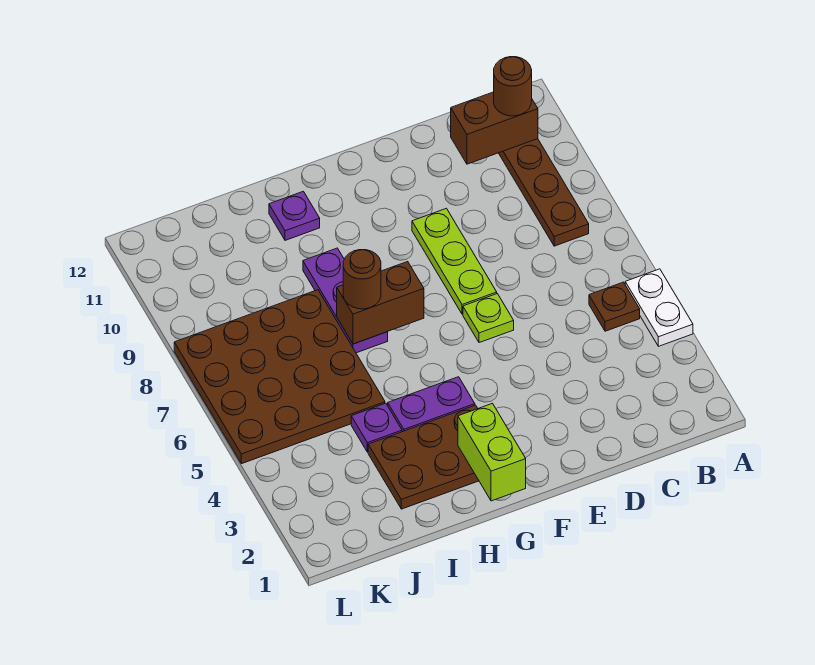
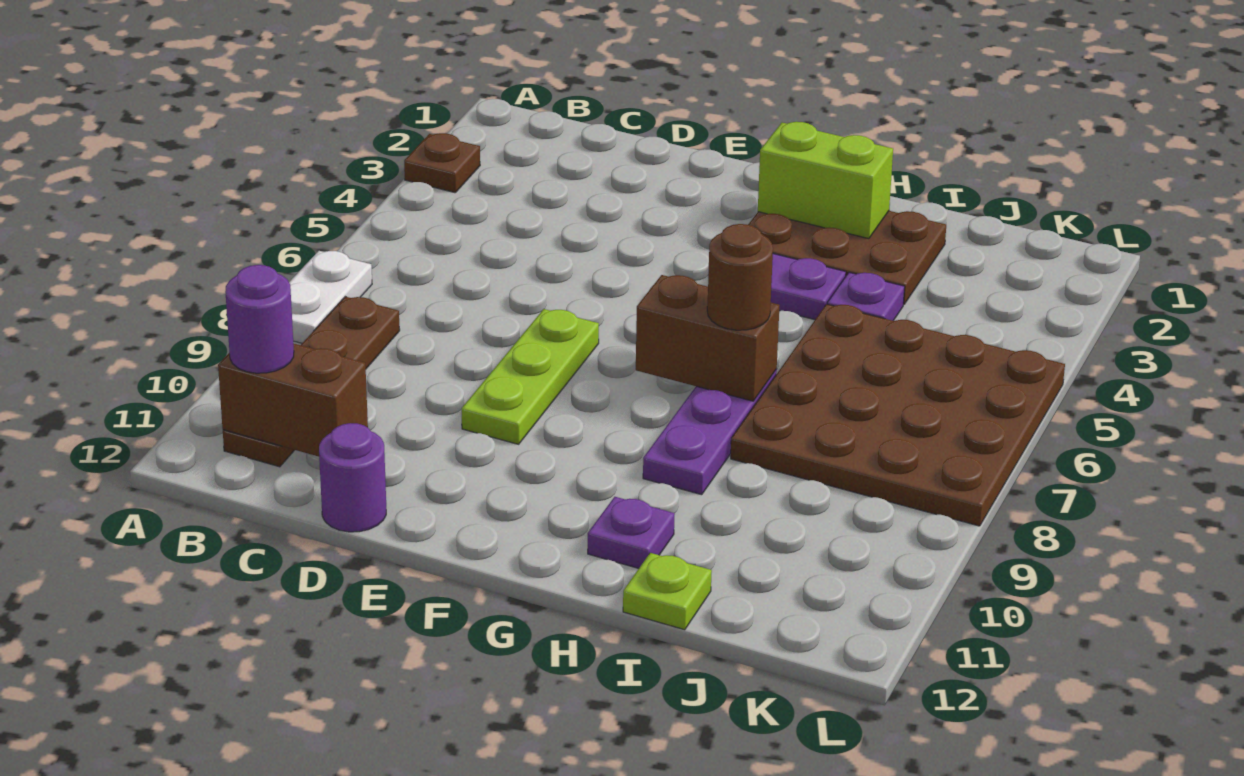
white plate A4:A5 level 1 -> white plate A7:A8 level 1
brown plate B5 level 1 -> brown plate A3 level 1
brown round brick B11 level 3 -> purple round brick B11 level 3
none -> purple round brick D12 level 1
lime plate E6 level 1 -> lime plate I12 level 1
lime brick G1:G2 level 2 -> lime brick G2:H2 level 2

